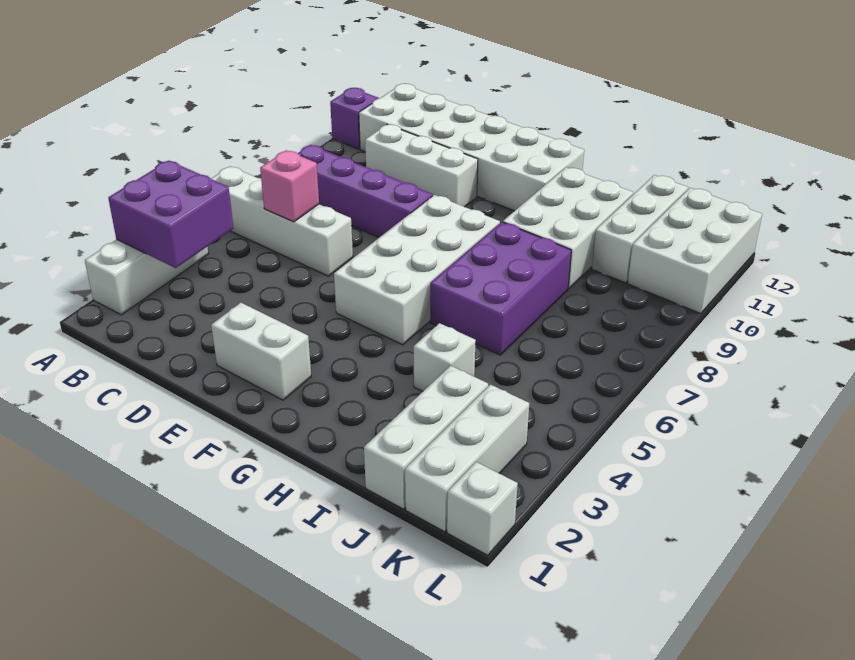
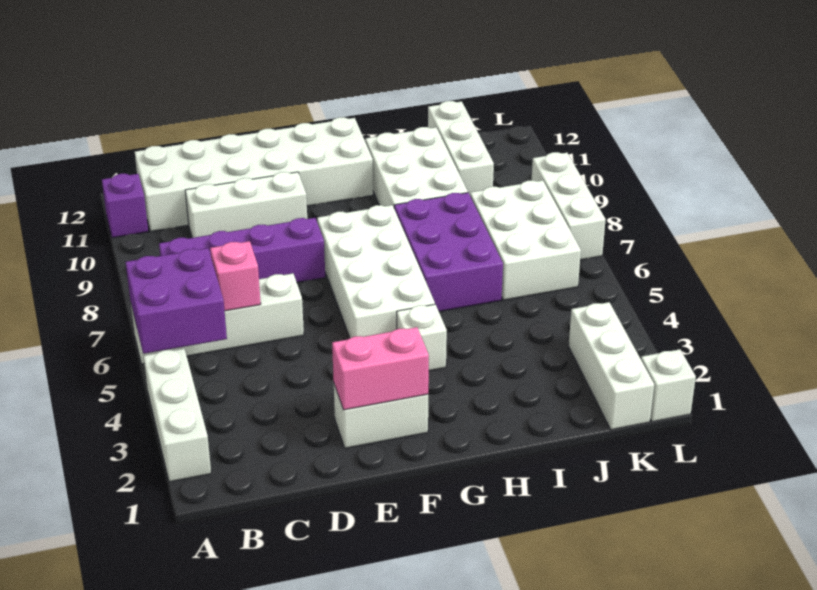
purple brick A3:B4 level 2 -> purple brick A5:B6 level 2
none -> pink brick E2:F2 level 2
white brick I4 level 1 -> white brick G4 level 1
white brick J1:J3 level 1 -> white brick L7:L9 level 1
white brick K10:L12 level 1 -> white brick J6:K8 level 1

